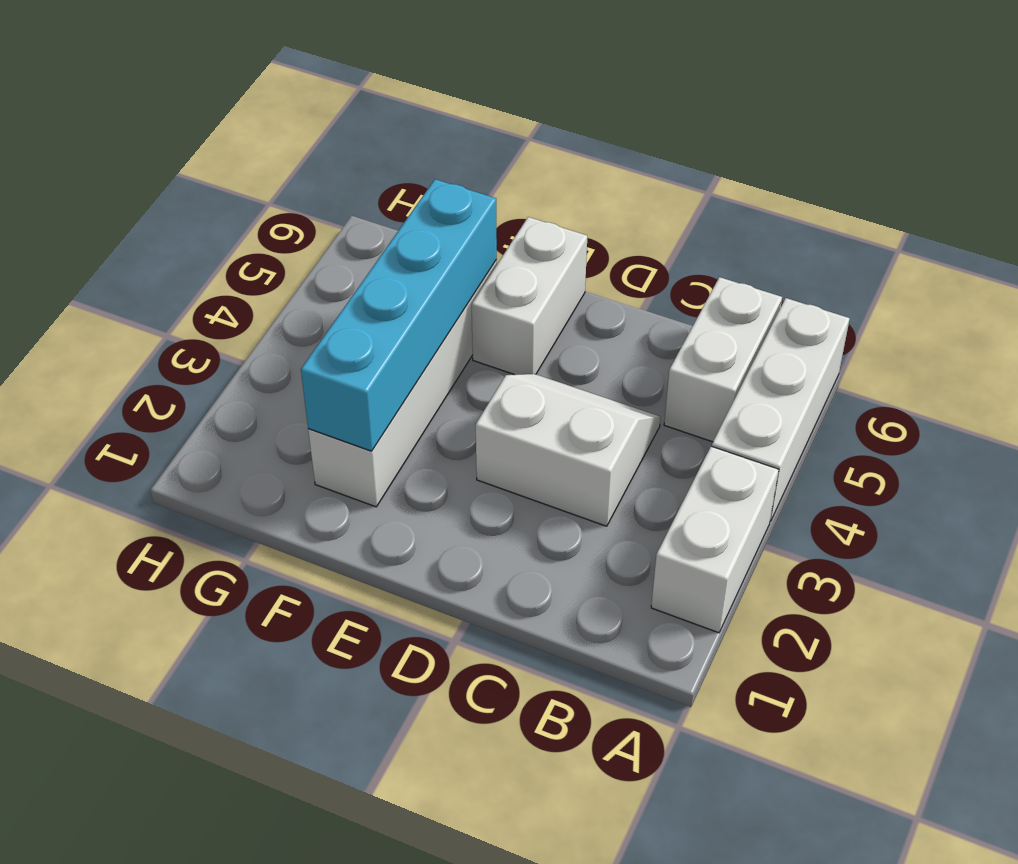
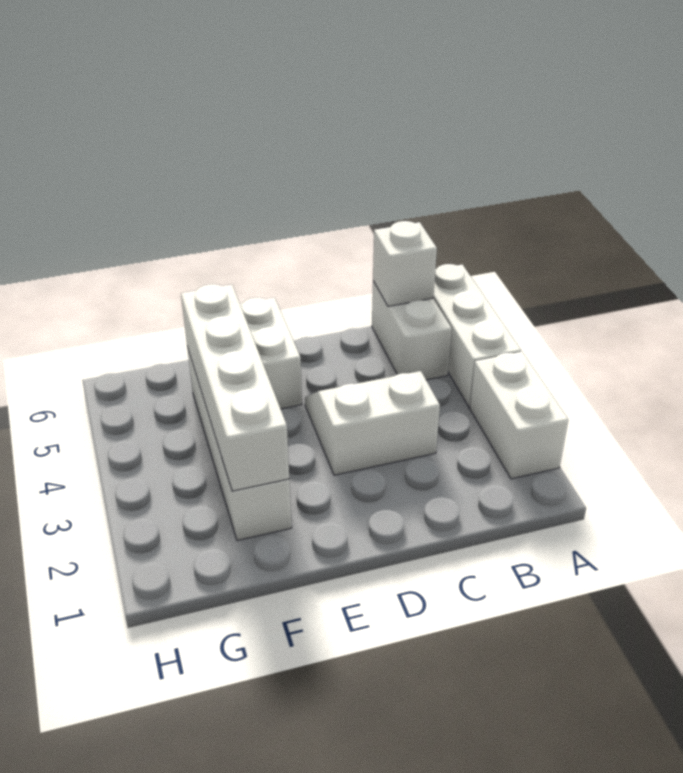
none -> white brick B6 level 2
cyan brick F2:F5 level 2 -> white brick F2:F5 level 2

